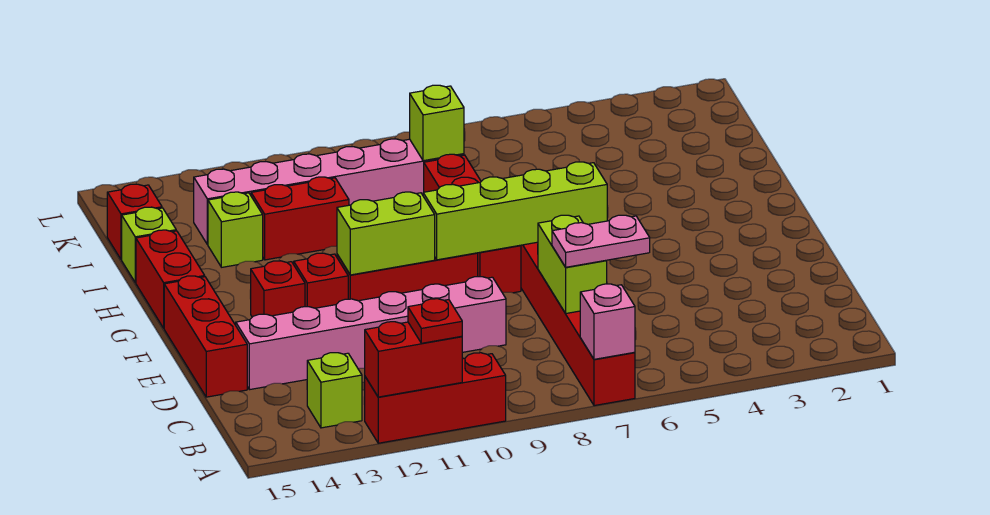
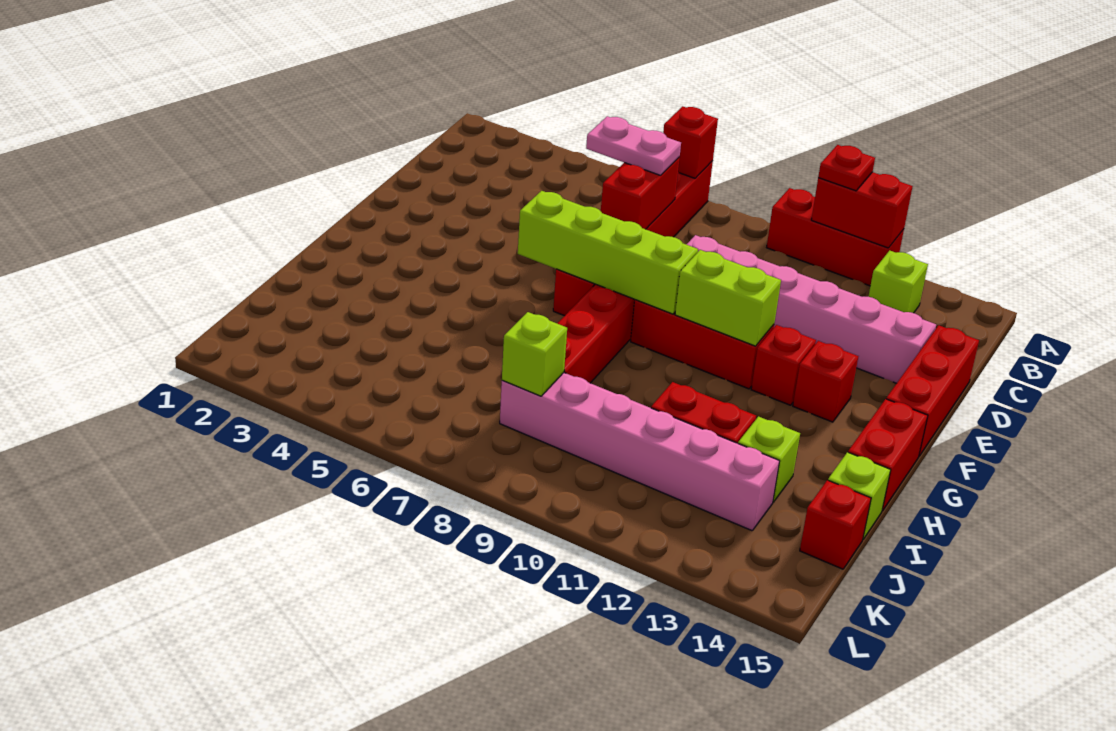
pink brick A7 level 2 -> red brick A7 level 2
lime brick C7:D7 level 2 -> red brick C7:D7 level 2

